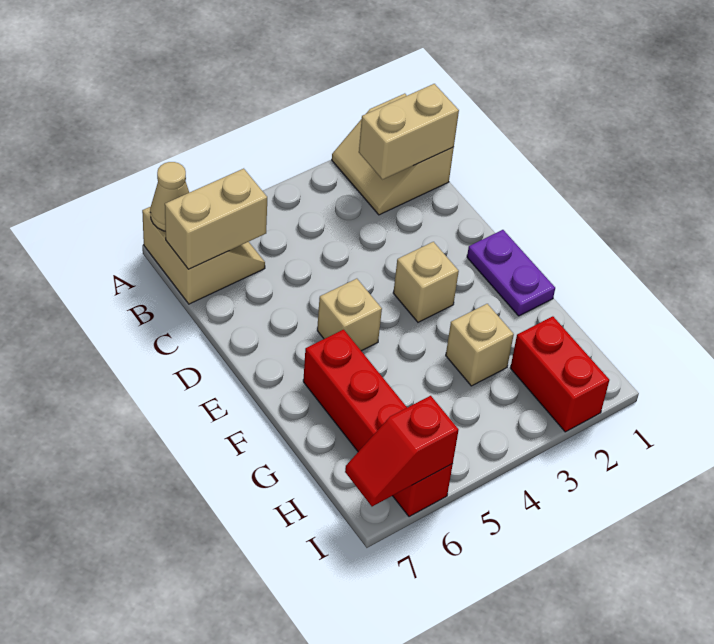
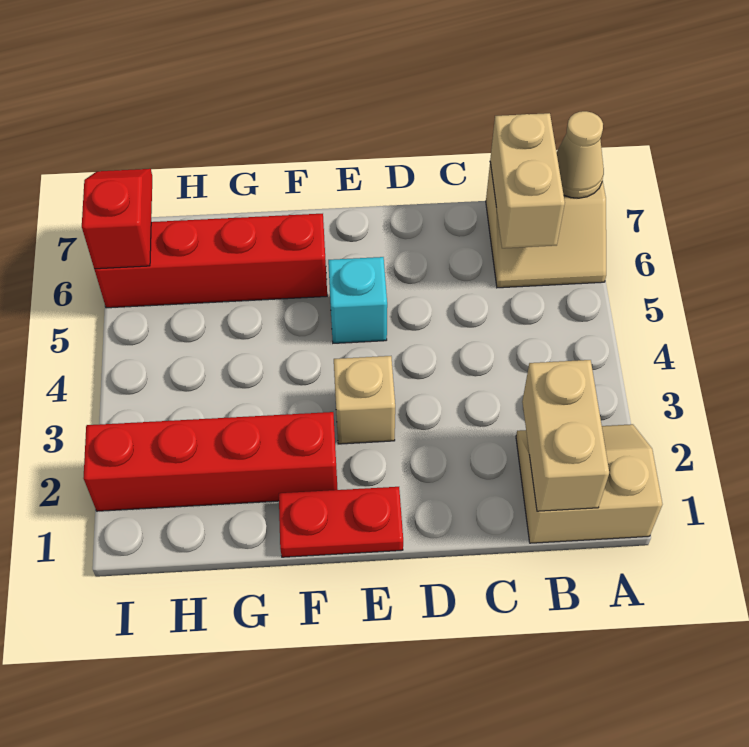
purple plate E1:F1 level 1 -> red plate E1:F1 level 1
tan brick E5 level 1 -> cyan brick E5 level 1
tan brick G3 level 1 -> none
red brick H2:I2 level 1 -> red brick F2:I2 level 1

